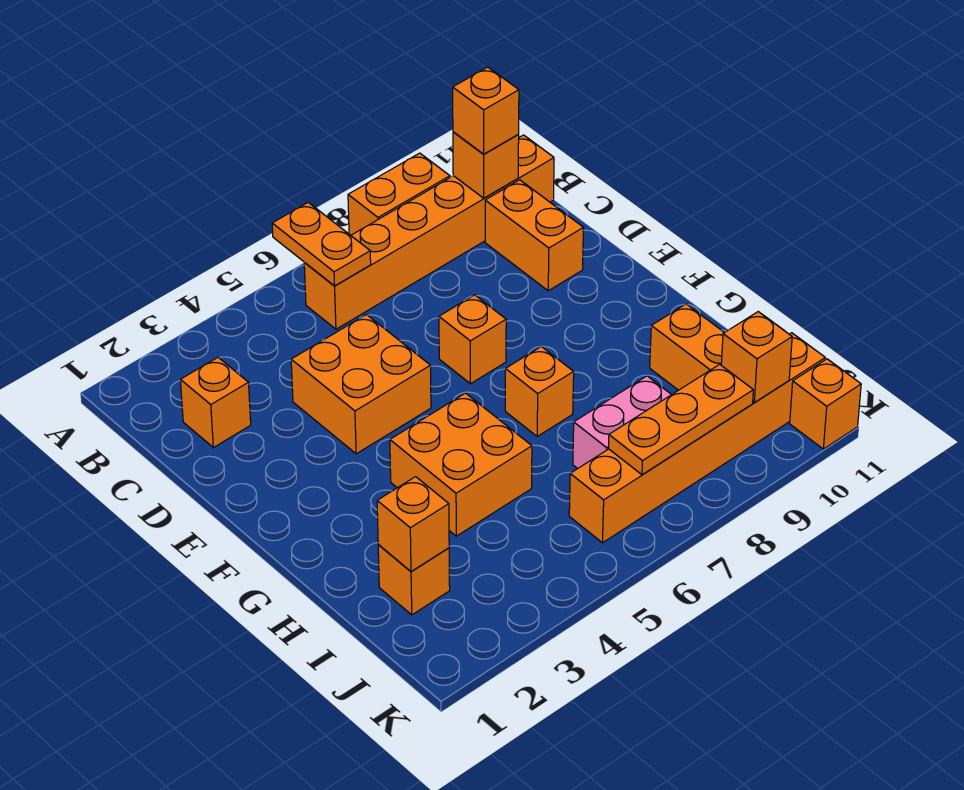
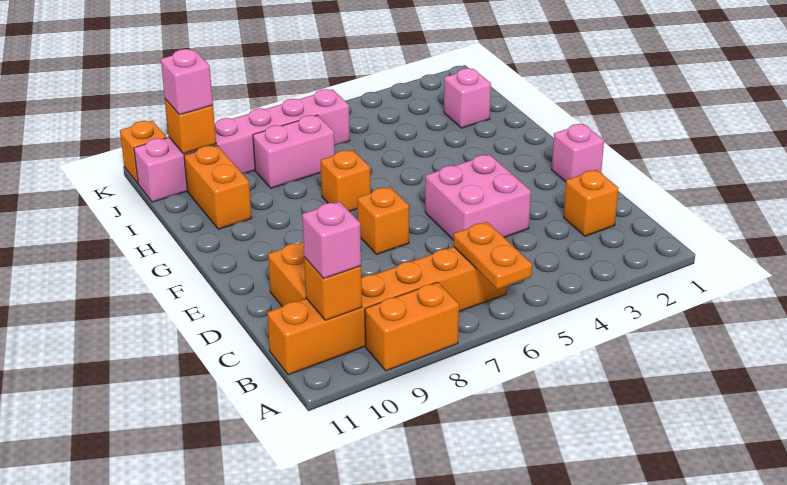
orange brick B10 level 3 -> pink brick B10 level 3
orange brick D4:E5 level 1 -> pink brick D4:E5 level 1
none -> pink brick E1 level 1
orange brick G4:H5 level 1 -> none
orange brick I2 level 1 -> pink brick I2 level 1
orange brick I2 level 2 -> none
orange brick J6:J11 level 1 -> pink brick J6:J11 level 1
orange plate J7:J9 level 2 -> none
none -> pink brick J10 level 3

